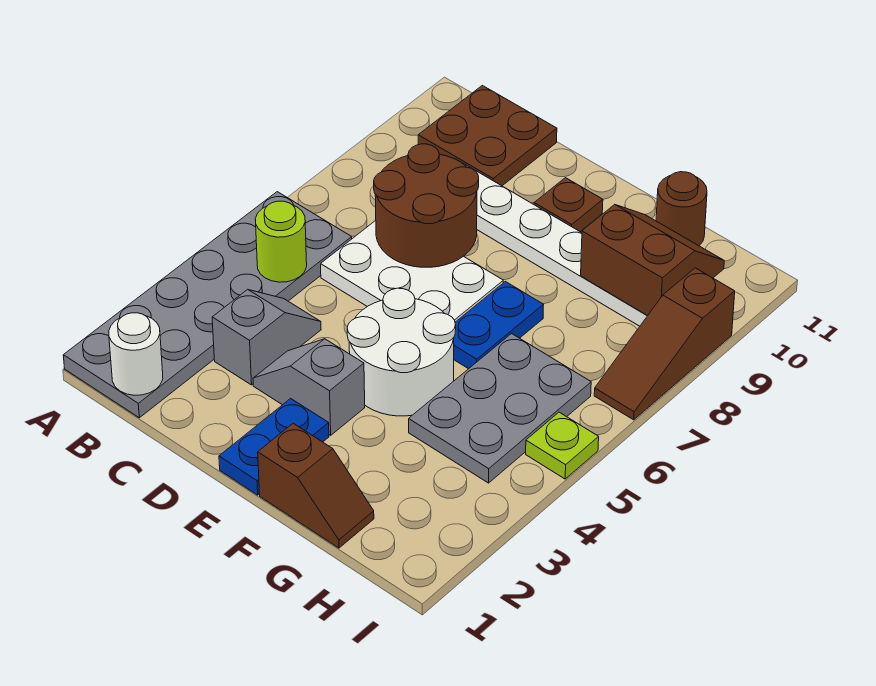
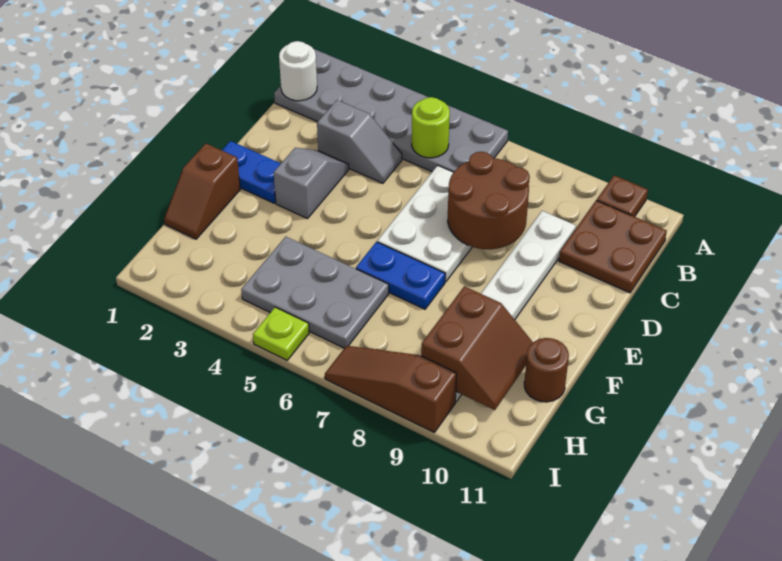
white round brick E4:F5 level 1 -> none
brown plate E10 level 1 -> brown plate A10 level 1

